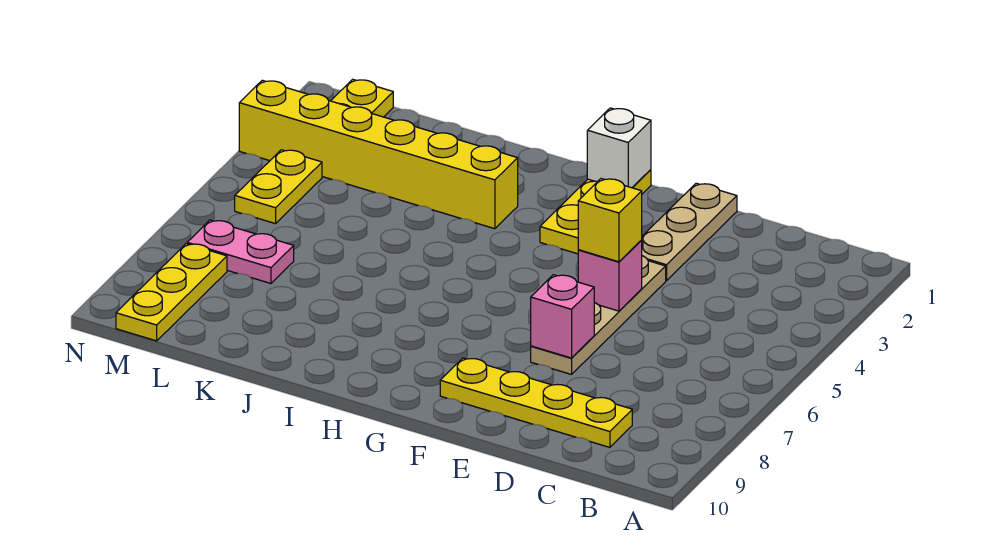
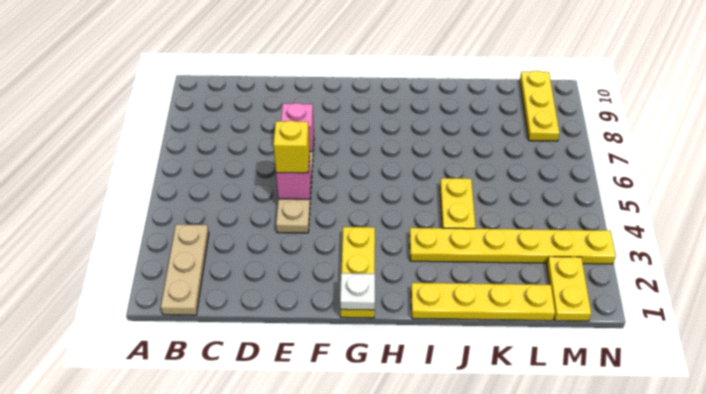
yellow plate C9:F9 level 1 -> yellow plate I1:L1 level 1
tan plate E1:E3 level 1 -> tan plate B1:B3 level 1
white brick G1 level 2 -> white plate G1 level 2
yellow brick I3:N3 level 1 -> yellow plate I3:N3 level 1
pink plate L7:M7 level 1 -> none
yellow plate M4:M5 level 1 -> yellow plate J4:J5 level 1

